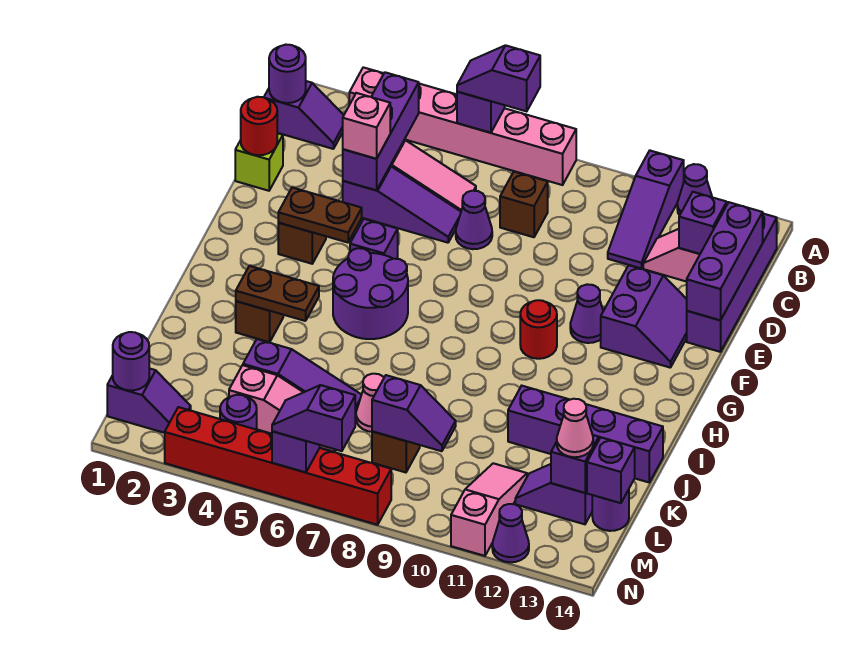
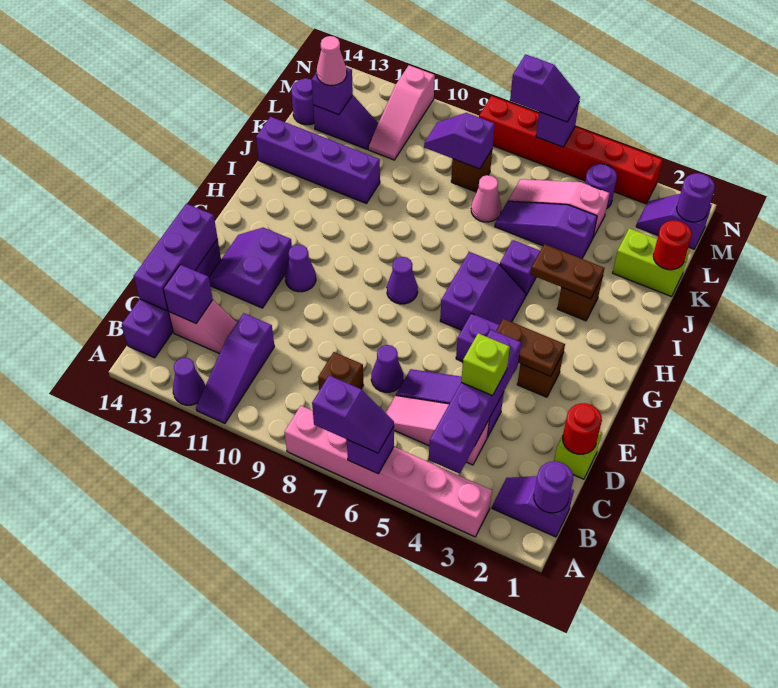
purple slope A11:C11 level 1 top A -> purple slope A11:C11 level 1 top C
purple brick B4:D4 level 2 -> purple brick B4:E4 level 2
pink brick D4 level 3 -> lime brick D4 level 3
purple round brick G5:H6 level 1 -> purple slope G5:H6 level 1 top 6
red round brick G10 level 1 -> red round brick K1 level 2
none -> lime brick K1:K2 level 1
purple brick L14 level 2 -> purple brick I5 level 1
purple cone N12 level 1 -> purple cone G8 level 1

